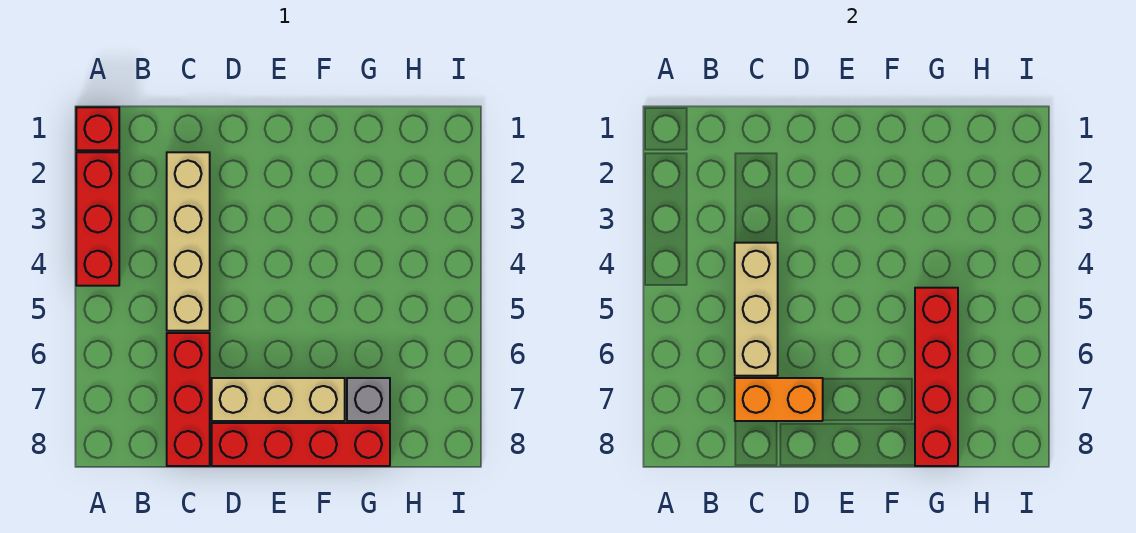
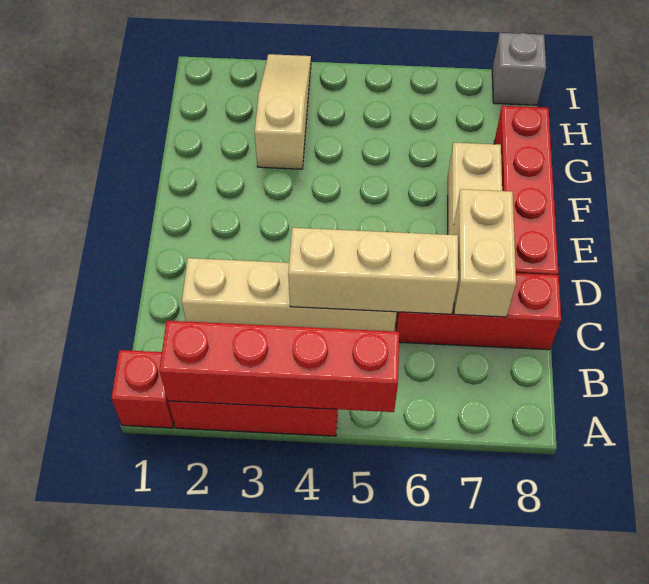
orange brick C7:D7 level 2 -> tan brick C7:D7 level 2
none -> tan slope G3:I3 level 1 top G
red brick G5:G8 level 2 -> red brick A2:A5 level 2
grey brick G7 level 1 -> grey brick I8 level 1

